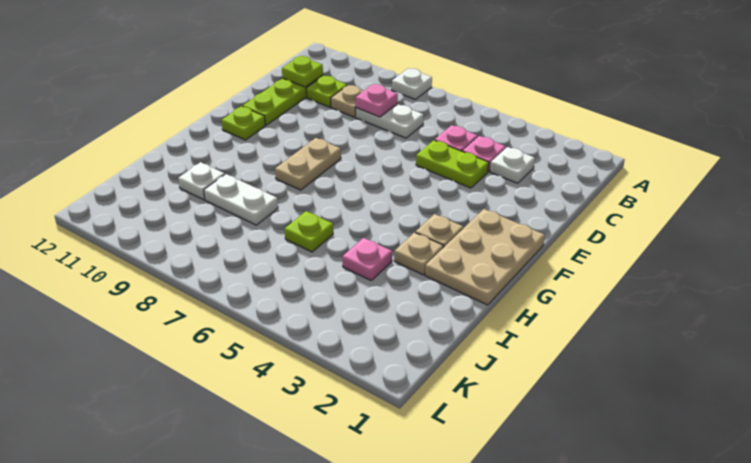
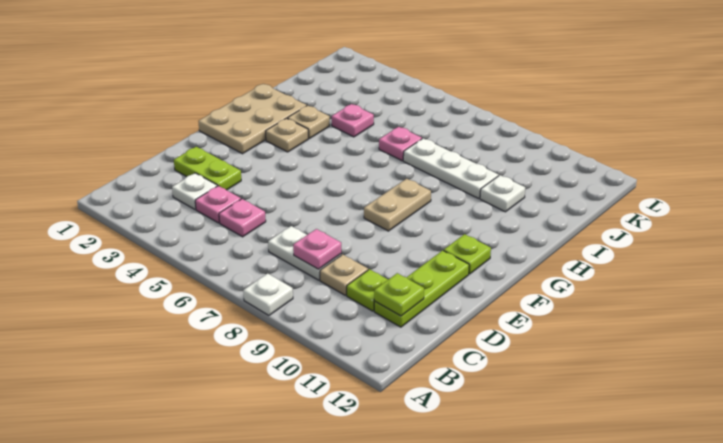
lime plate D4:D5 level 1 -> lime plate D2:D3 level 1
lime plate I6 level 1 -> pink plate I6 level 1
white plate I8:I9 level 1 -> white plate I7:I9 level 1

